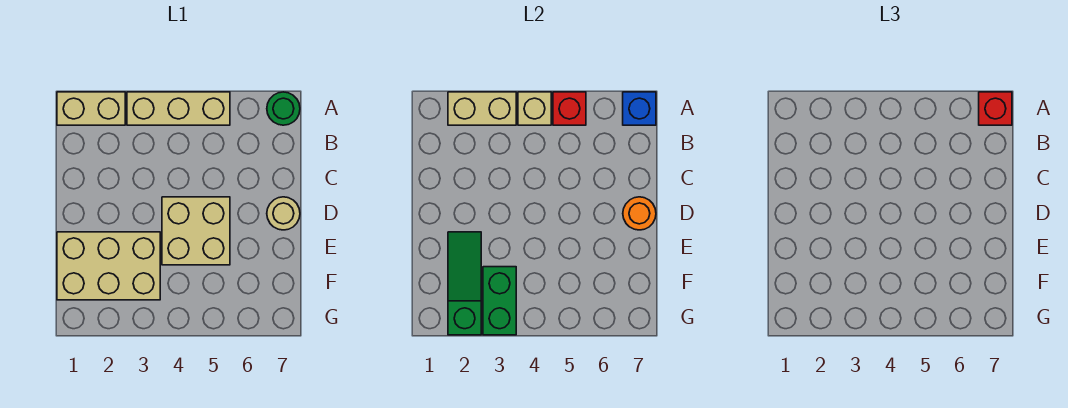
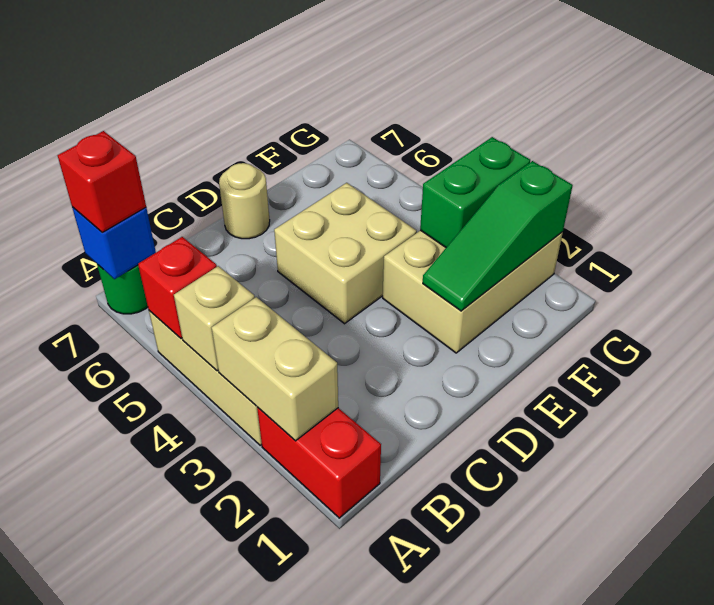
tan brick A1:A2 level 1 -> red brick A1:A2 level 1
orange round brick D7 level 2 -> none
tan brick E1:F3 level 1 -> tan brick E2:G3 level 1

